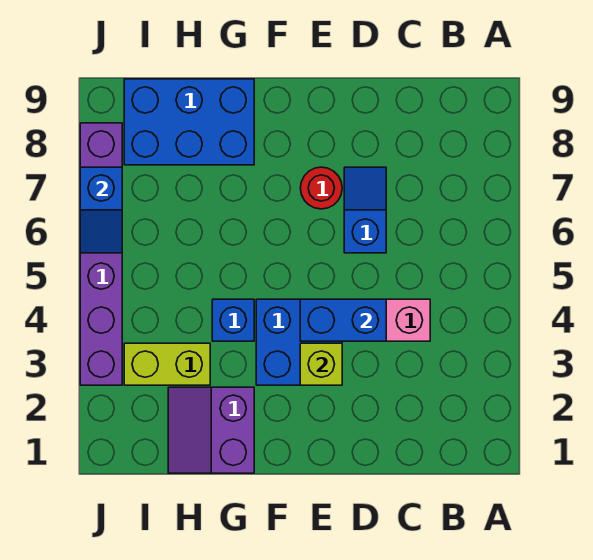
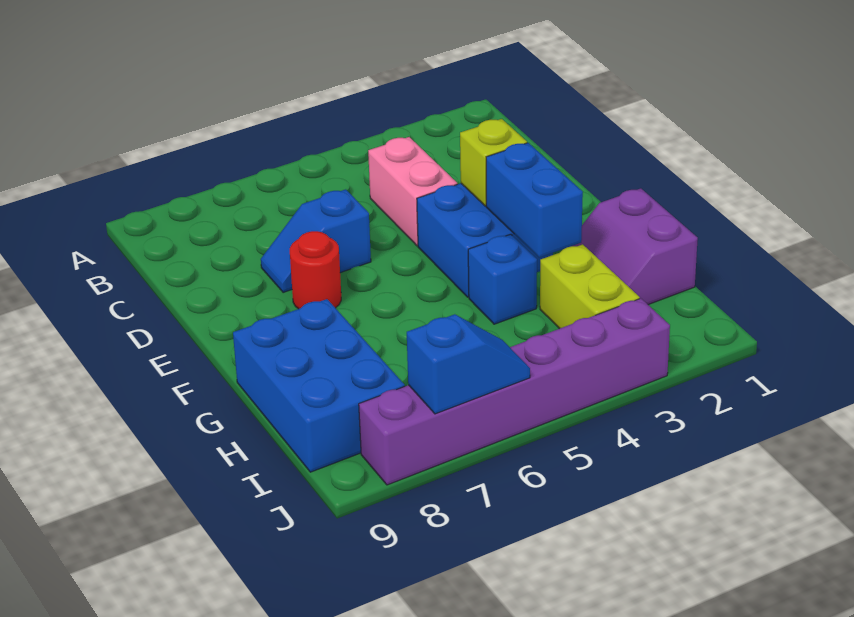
blue brick D4:E4 level 2 -> blue brick F3:G3 level 2
purple slope G1:H2 level 1 top G -> purple slope G1:H2 level 1 top 1

